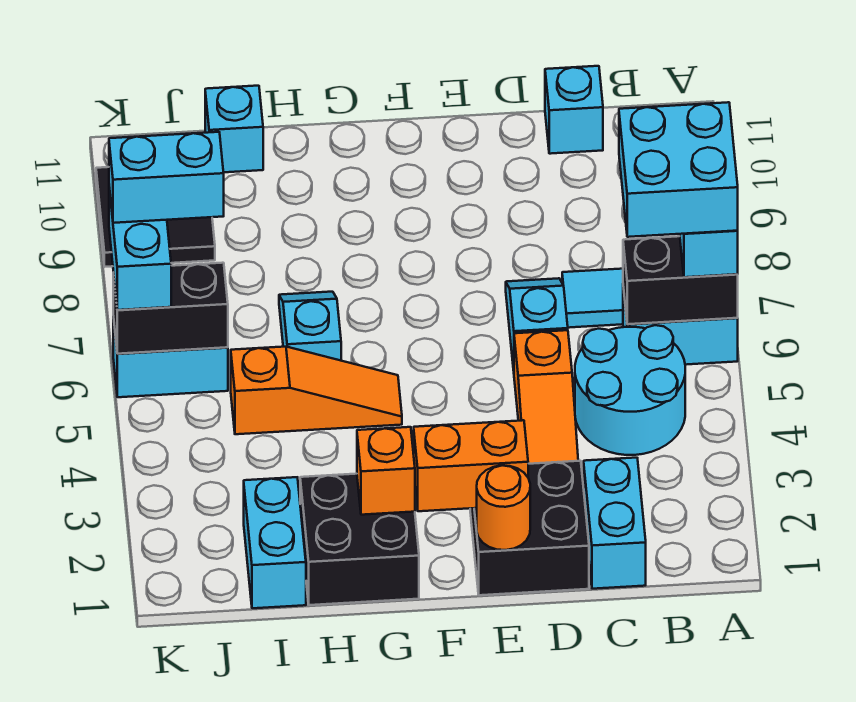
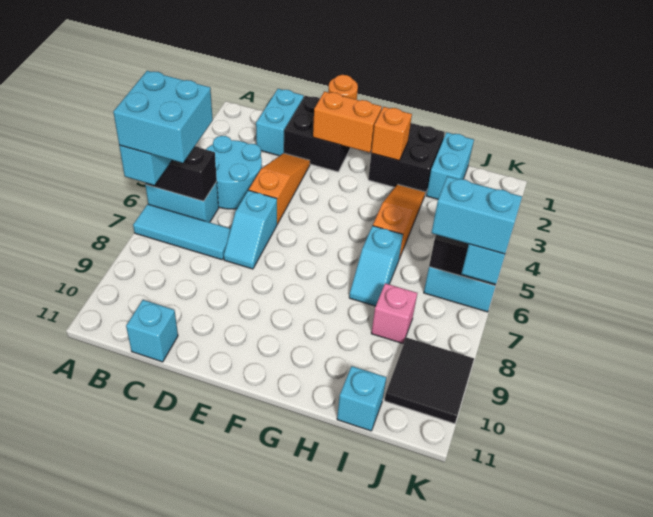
orange slope G5:I5 level 1 top I -> orange slope H3:H5 level 1 top 5
none -> pink brick I8 level 1

